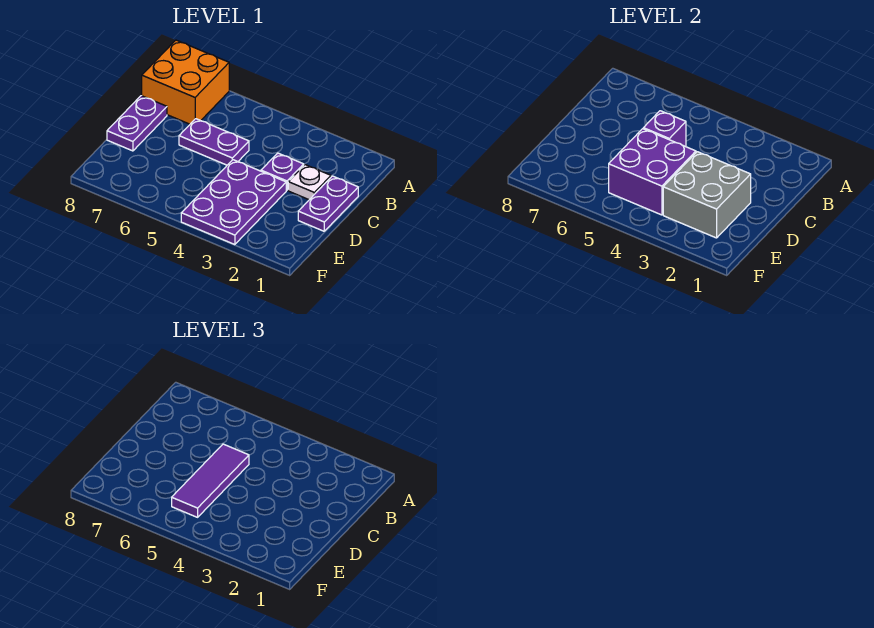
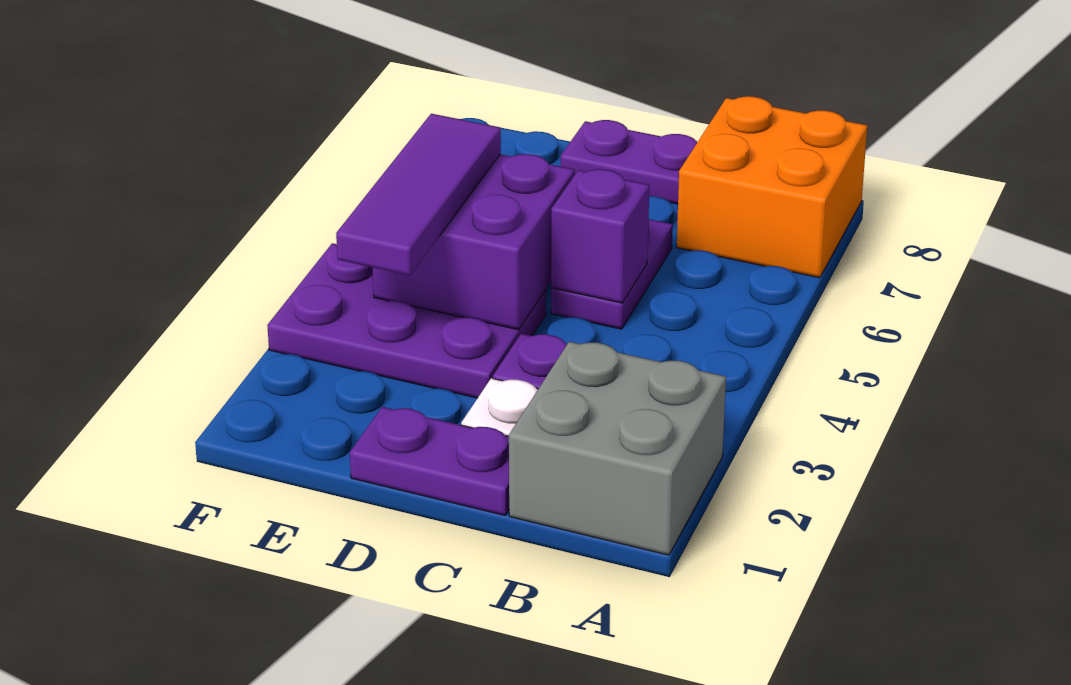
purple tile C5:E5 level 3 -> purple tile E3:E5 level 3
grey brick D2:E3 level 2 -> grey brick A1:B2 level 1

